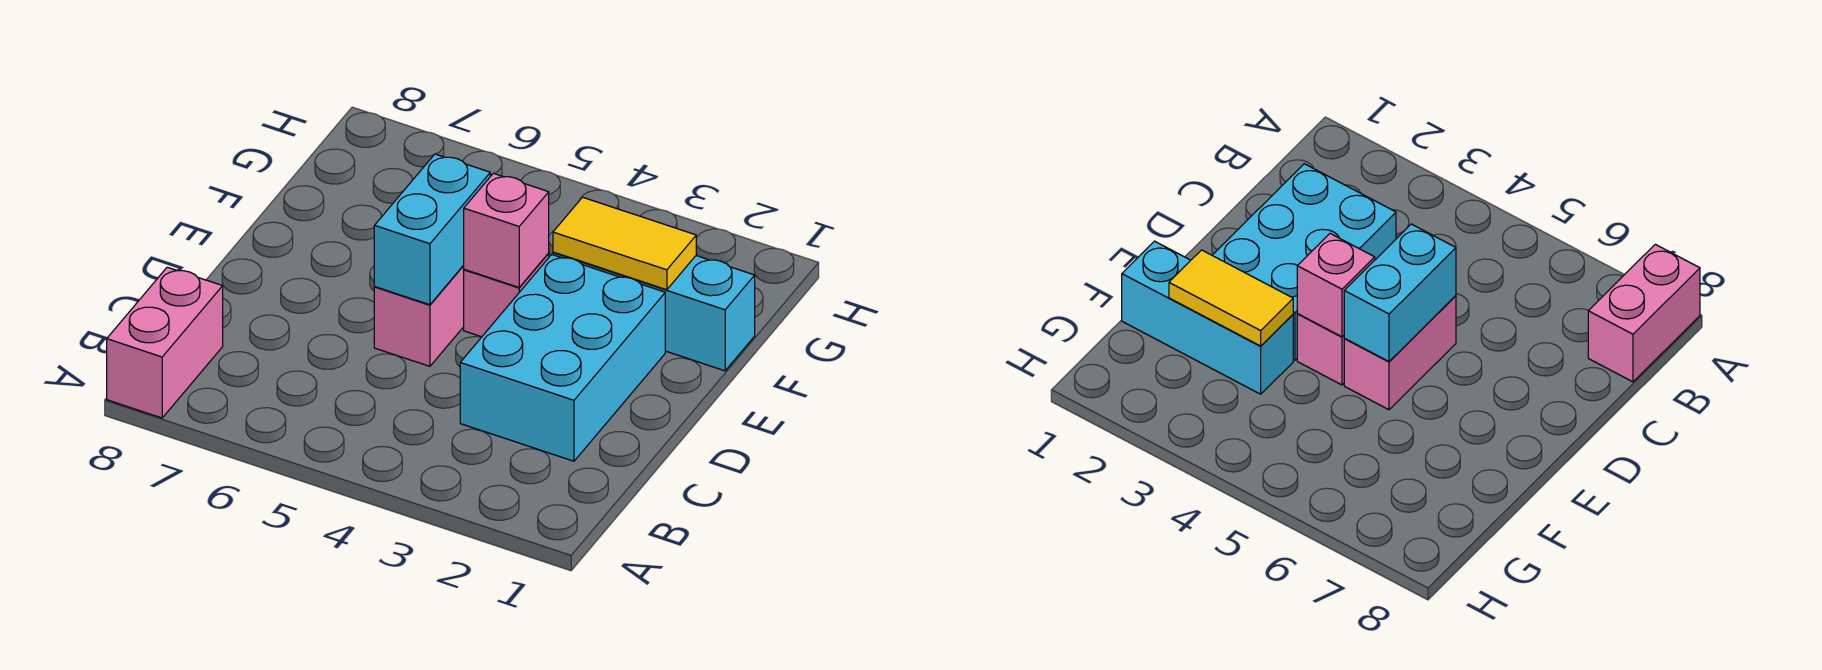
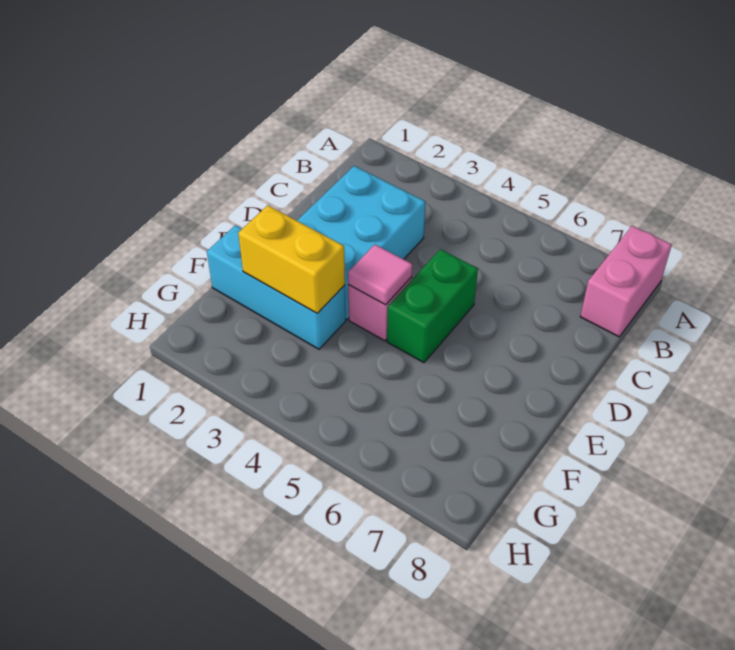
pink brick D5:E5 level 1 -> green brick D5:E5 level 1
cyan brick D5:E5 level 2 -> none
pink brick E4 level 2 -> pink tile E4 level 2
yellow tile F2:F3 level 2 -> yellow brick F2:F3 level 2

